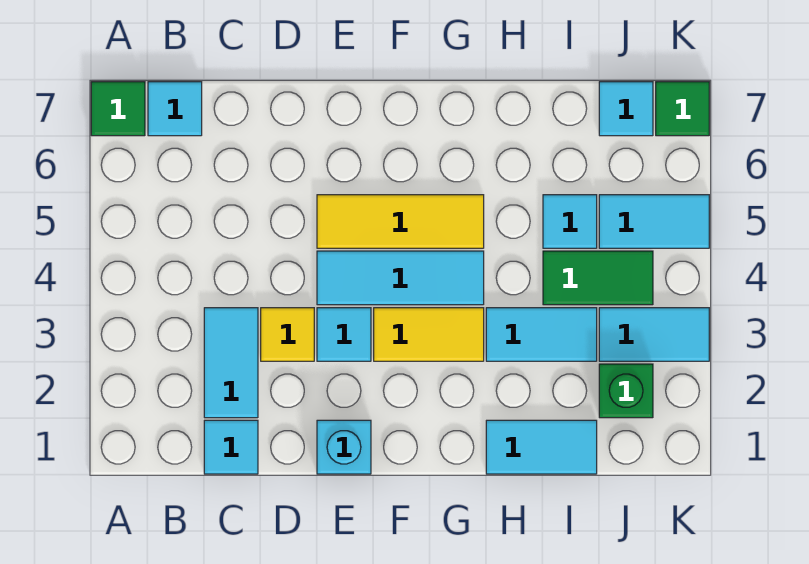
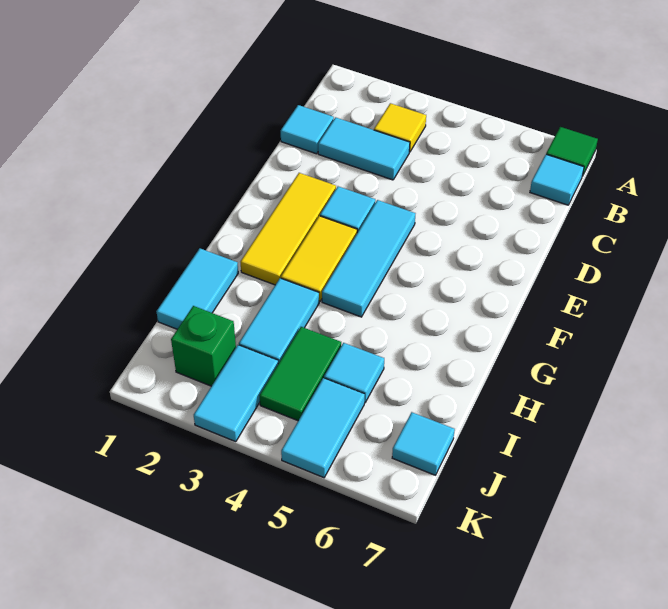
yellow tile D3 level 1 -> yellow tile B3 level 1
cyan brick E1 level 1 -> none
yellow tile E5:G5 level 1 -> yellow tile E2:G2 level 1
green tile K7 level 1 -> none

